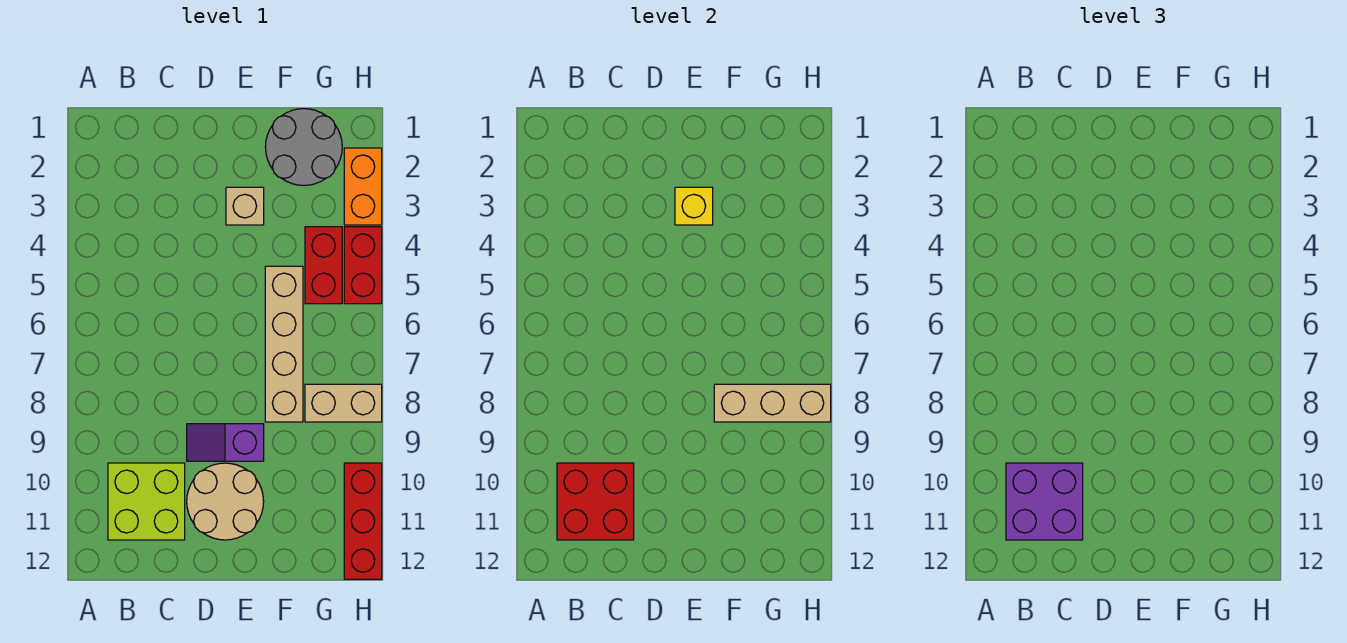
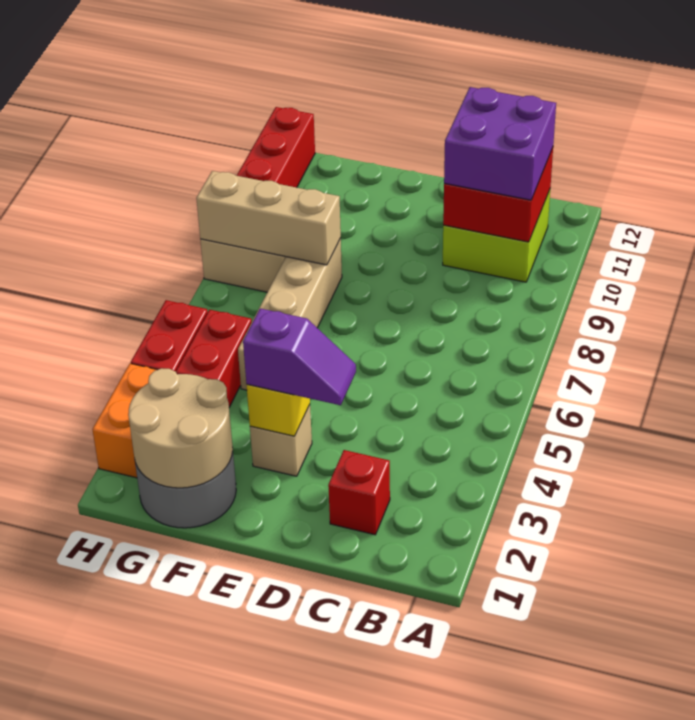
none -> red brick C2 level 1
purple slope D9:E9 level 1 top E -> purple slope D3:E3 level 3 top E
tan round brick D10:E11 level 1 -> tan round brick F1:G2 level 2

